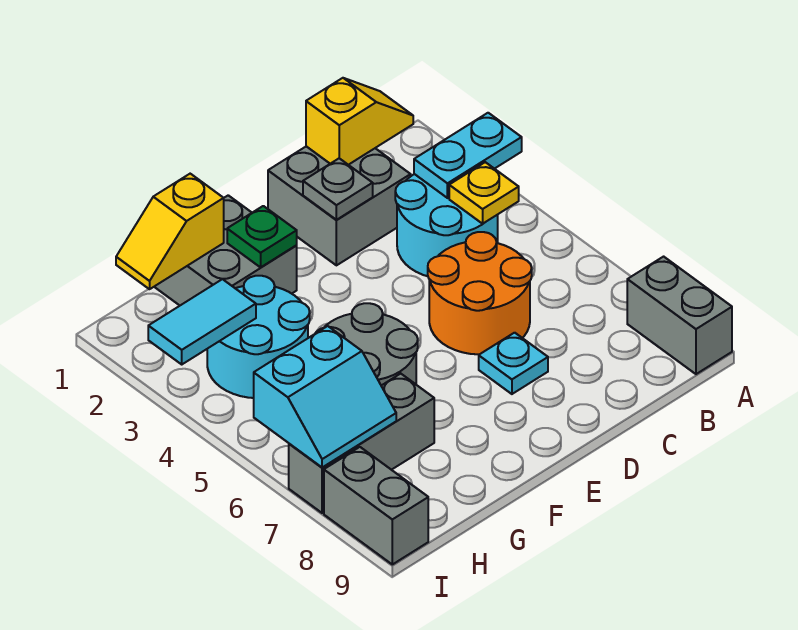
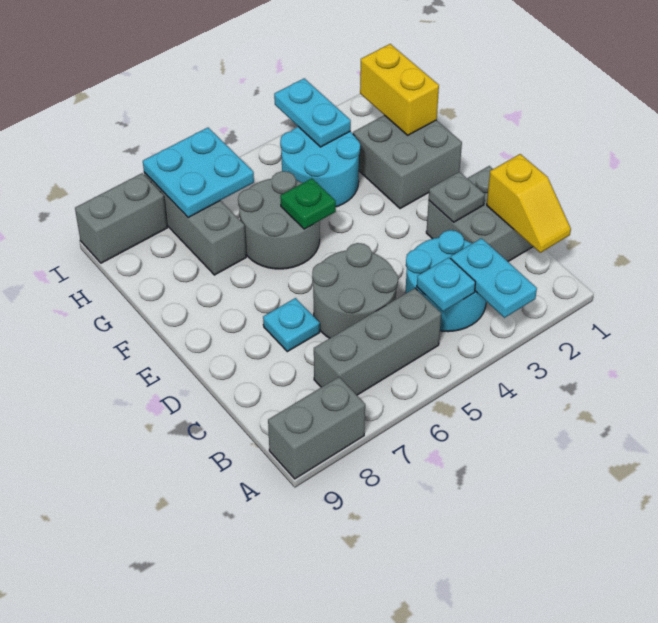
yellow plate B4 level 2 -> cyan plate B4 level 2
none -> grey brick B5:B7 level 1
orange round brick C5:D6 level 1 -> grey round brick C5:D6 level 1
green plate F2 level 2 -> green plate F5 level 2
yellow slope G1:H1 level 2 top G -> yellow brick G1:H1 level 2
cyan tile H3:I3 level 2 -> cyan plate H3:I3 level 2
cyan slope H6:I7 level 2 top 6 -> cyan plate H6:I7 level 2

